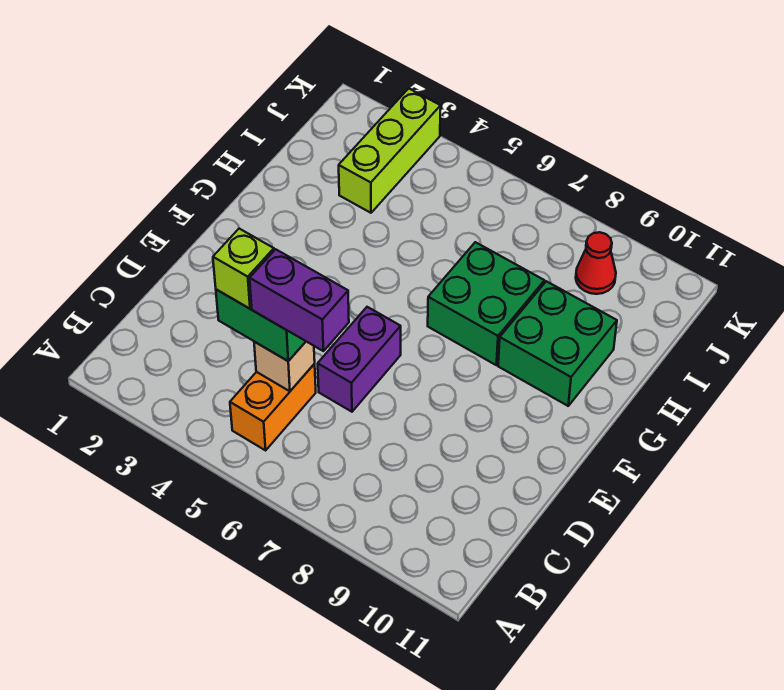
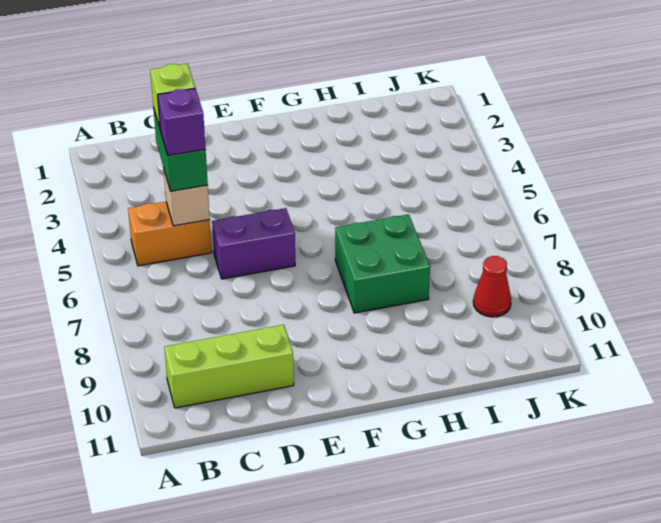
purple brick C5:C6 level 4 -> purple brick C5 level 4
green brick G9:H10 level 1 -> none
lime brick I3:K3 level 1 -> lime brick B10:D10 level 1

